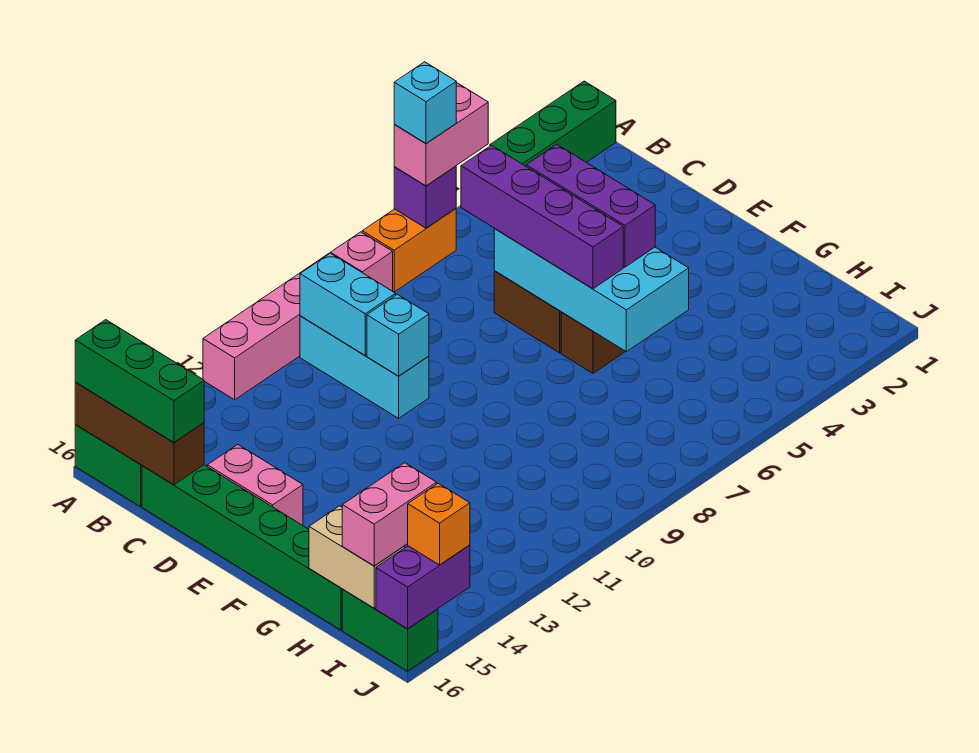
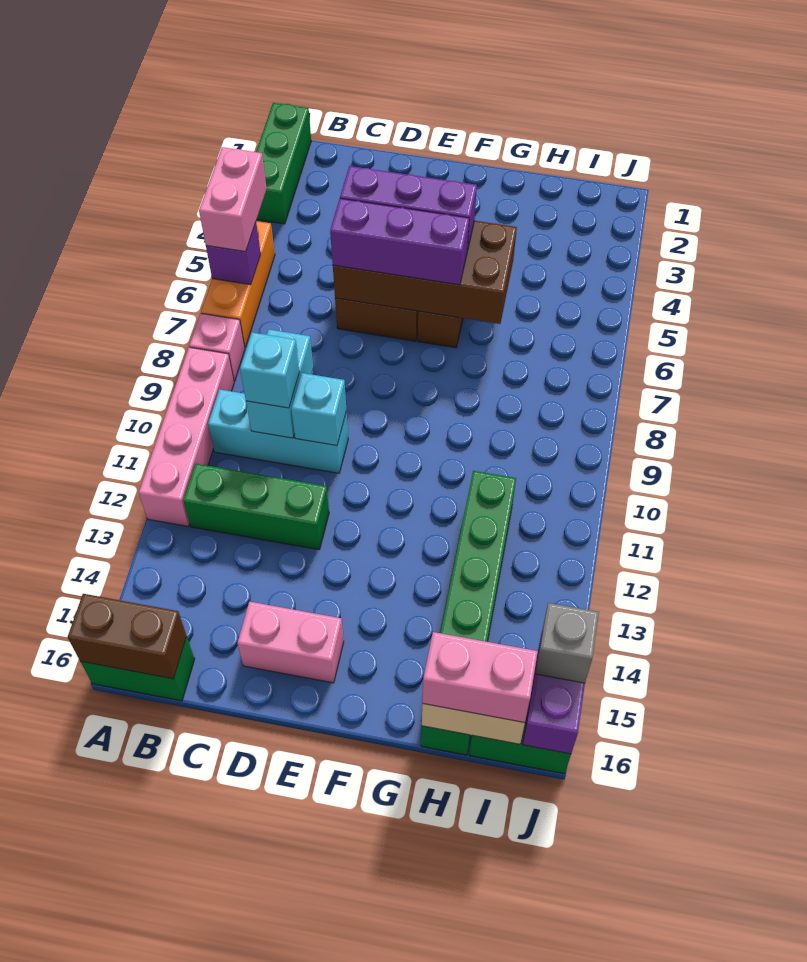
orange brick A6:A7 level 1 -> orange brick A5:A7 level 1
cyan brick A6 level 4 -> cyan brick C10 level 3
brown brick A16:C16 level 2 -> brown brick A16:B16 level 2
green brick A16:C16 level 3 -> green brick B12:D12 level 1
cyan brick B10:C10 level 2 -> cyan brick C9:C10 level 2
purple brick C6:F6 level 3 -> purple brick D6:F6 level 3
green brick C16:H16 level 1 -> green brick H11:H16 level 1
cyan brick D5:G6 level 2 -> brown brick D5:G6 level 2
pink brick I15:I16 level 3 -> pink brick H16:I16 level 3
orange brick J15 level 3 -> grey brick J15 level 3

